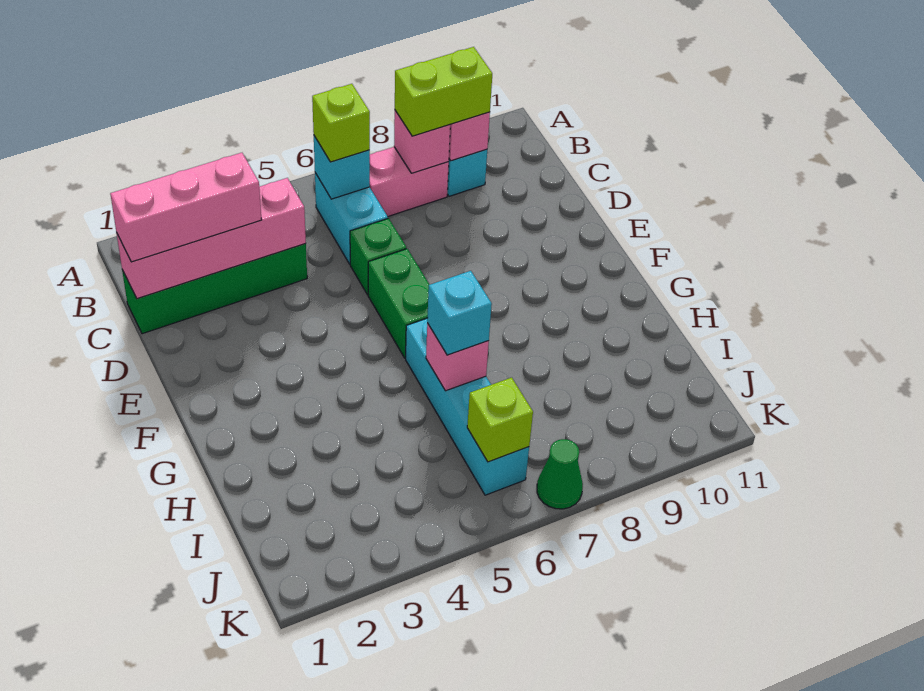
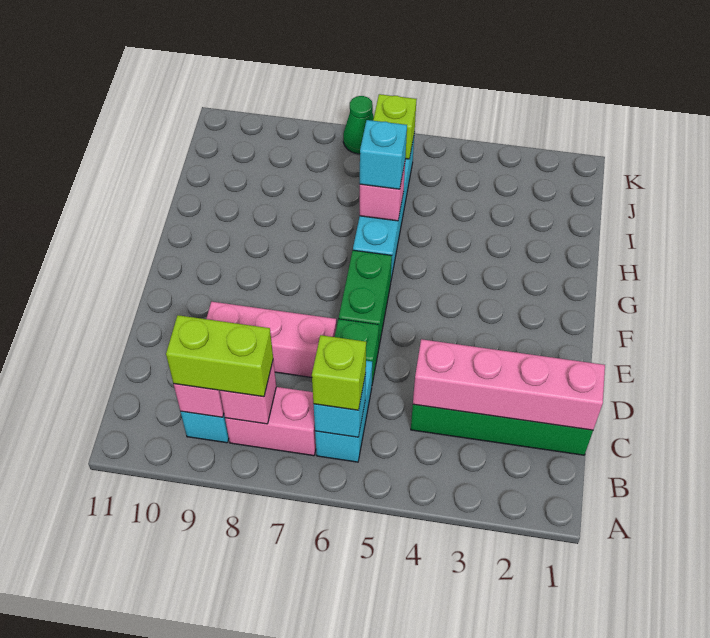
pink brick C1:C3 level 3 -> pink brick D7:D9 level 1

